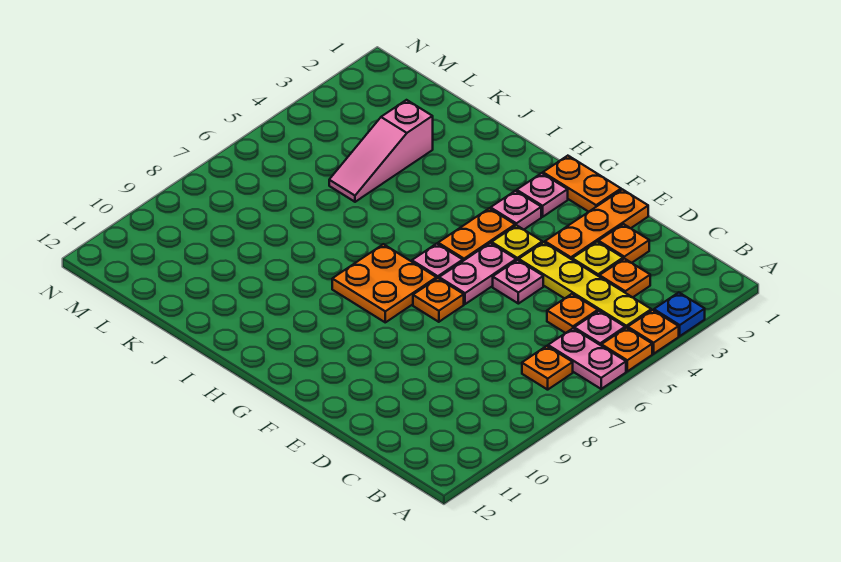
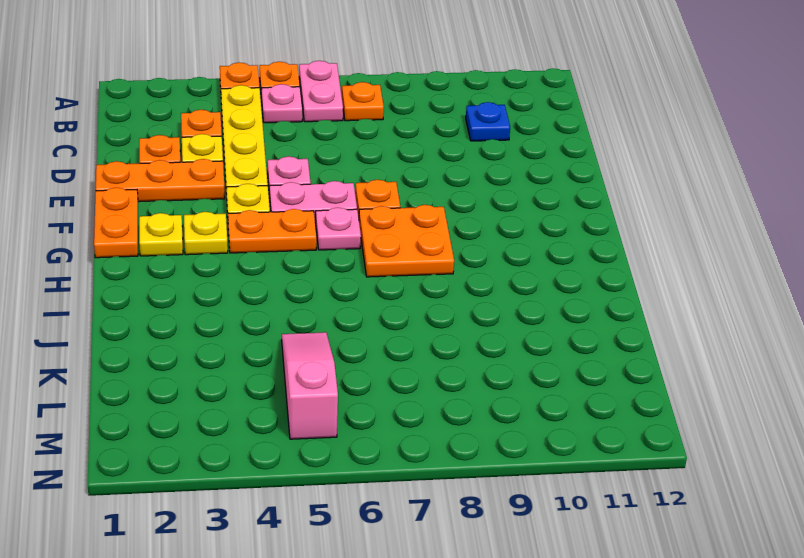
blue plate A3 level 1 -> blue plate C10 level 1
orange plate C5 level 1 -> none
pink plate G2 level 1 -> yellow plate G2 level 1
pink plate G3 level 1 -> yellow plate G3 level 1
pink slope K3:K5 level 1 top 3 -> pink slope K5:M5 level 1 top M

